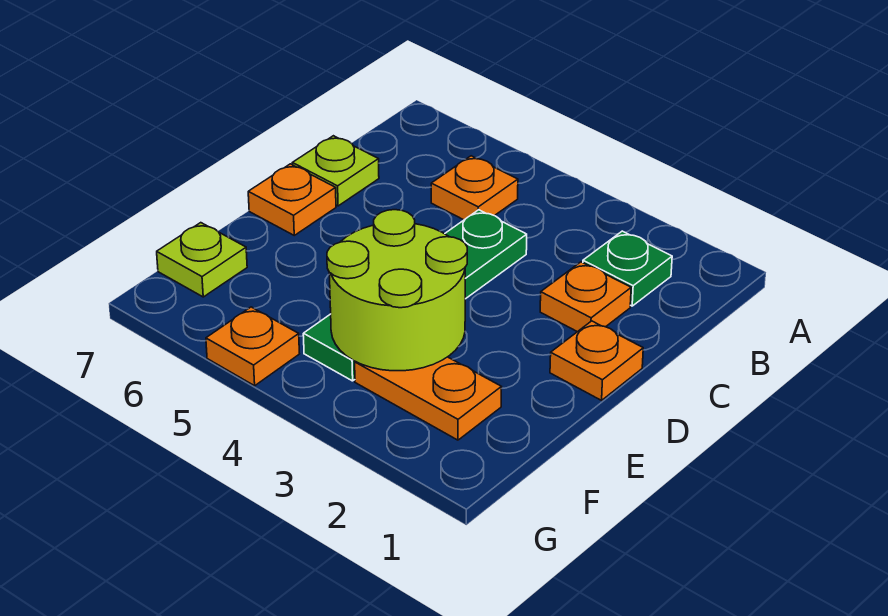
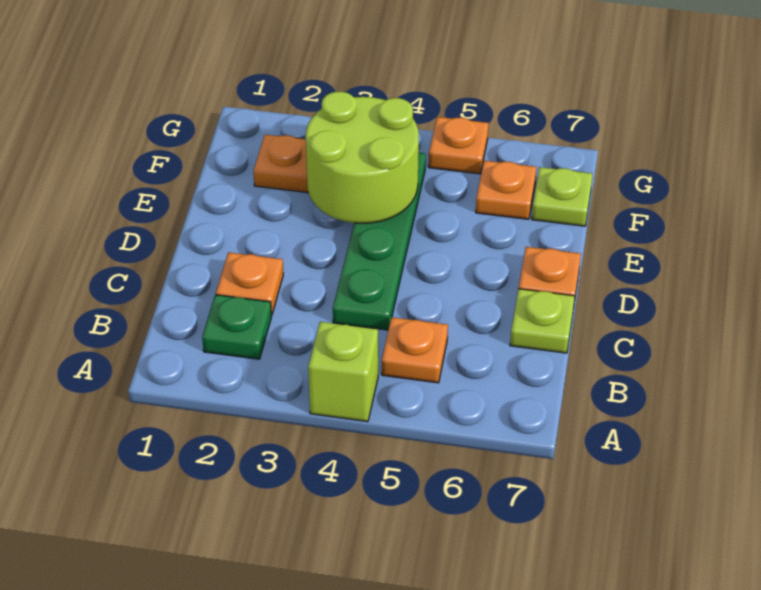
none -> lime brick A4 level 1
orange plate D1 level 1 -> orange plate F6 level 1

